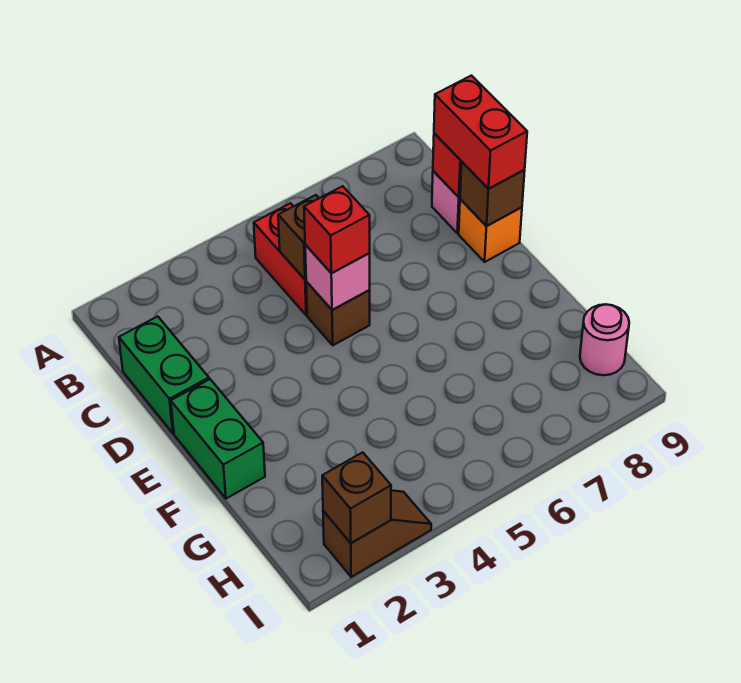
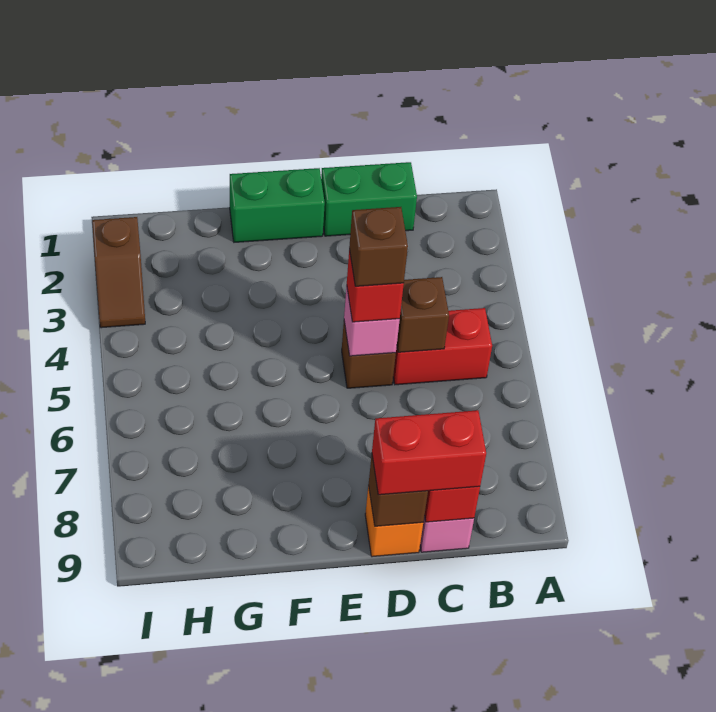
pink round brick H9 level 1 -> none
brown brick I2 level 2 -> brown brick D5 level 4

